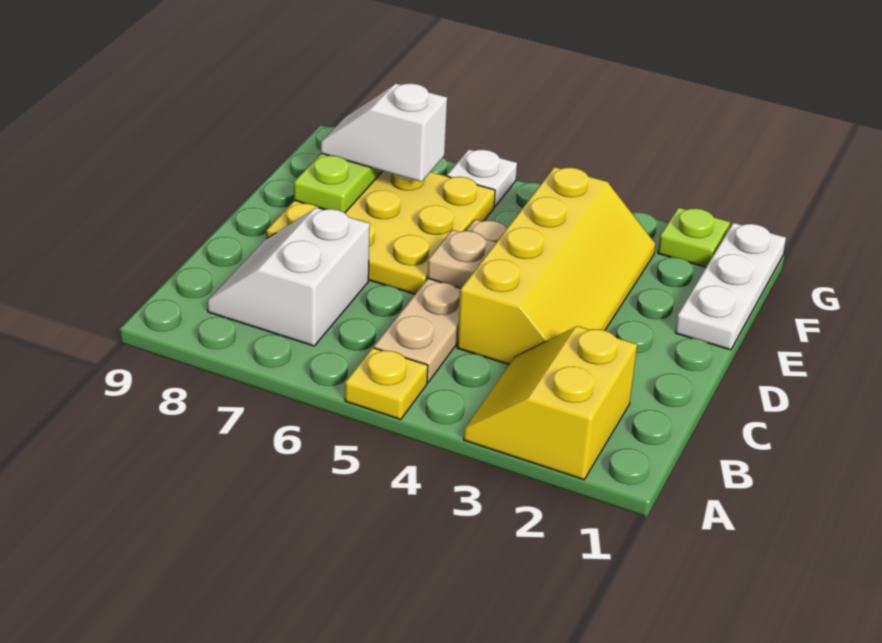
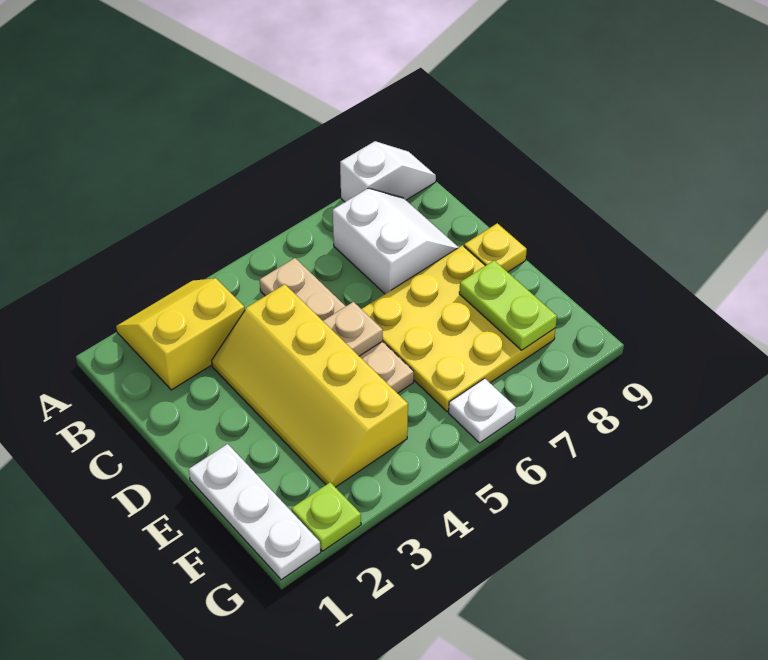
yellow slope A2:B3 level 1 top 2 -> yellow slope A2:B3 level 1 top B
yellow plate A5 level 1 -> yellow plate D9 level 1
white slope F7:F8 level 3 top 7 -> white slope A8:A9 level 1 top 8

